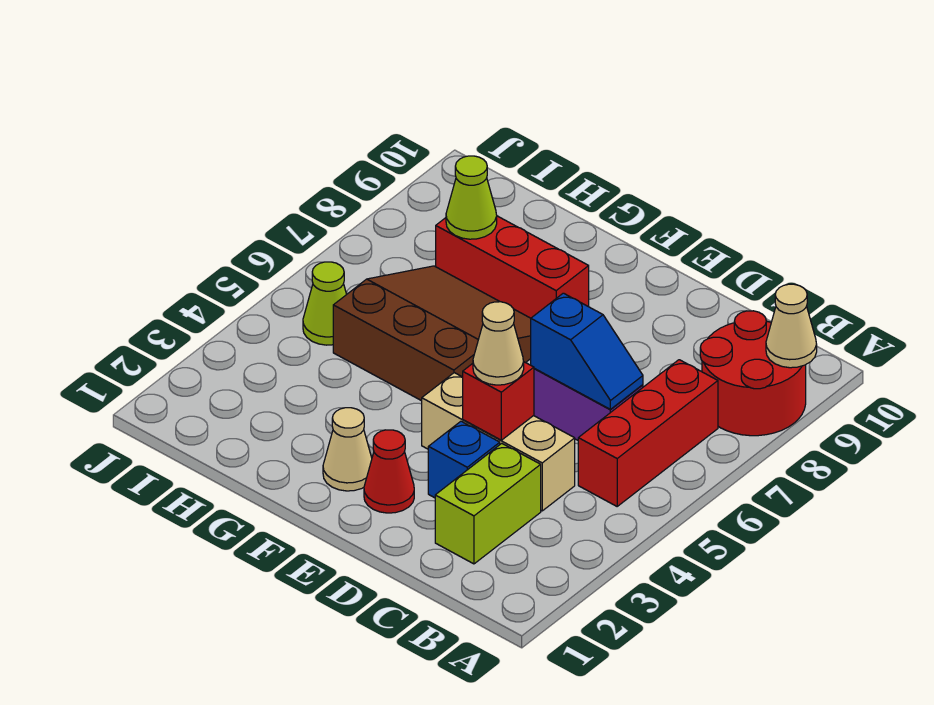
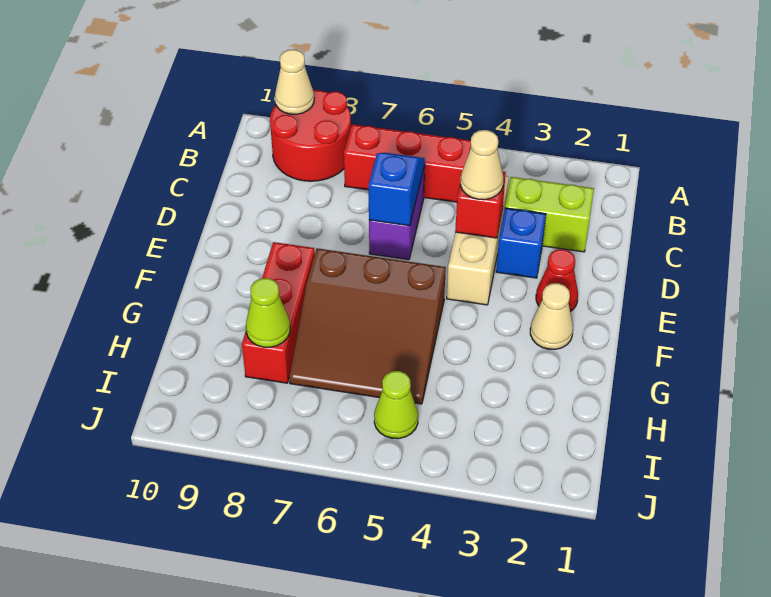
brown slope F5:H7 level 1 top 5 -> brown slope F5:H7 level 1 top F

